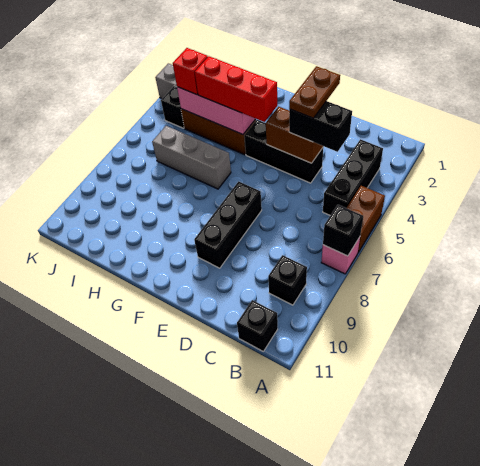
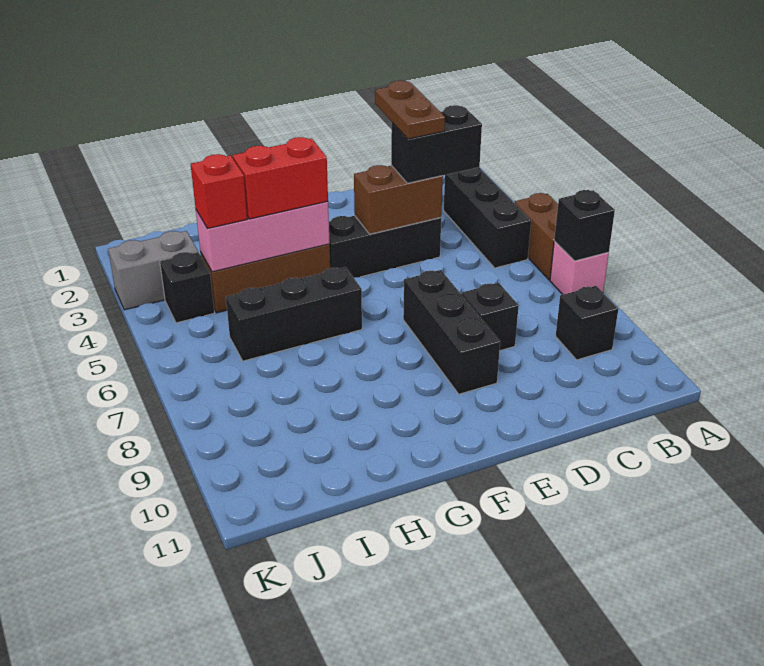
black brick B11 level 1 -> black brick D8 level 1
red brick F4:H4 level 3 -> red brick G4:H4 level 3
grey brick G6:I6 level 1 -> black brick G6:I6 level 1

